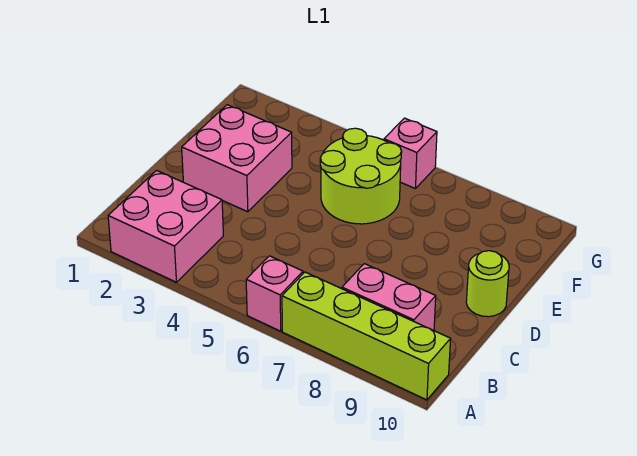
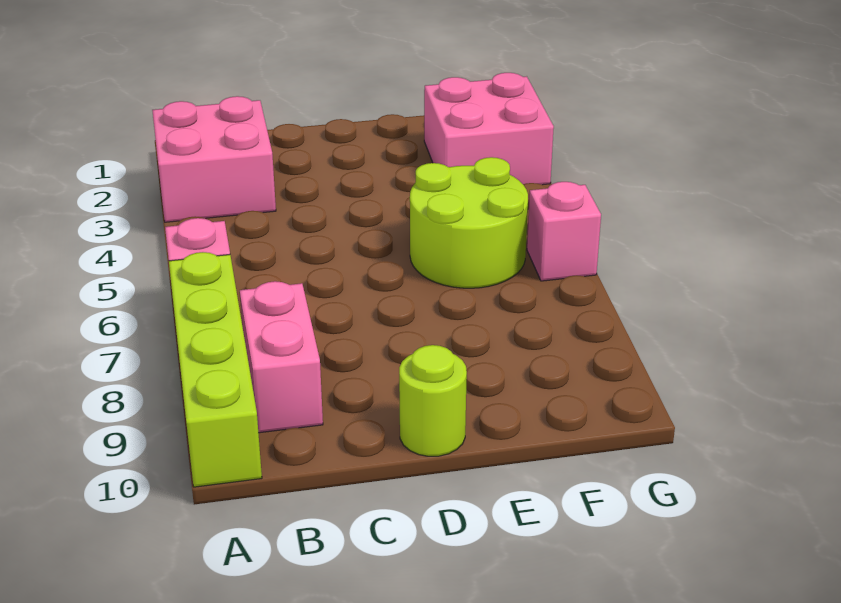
pink brick D2:E3 level 1 -> pink brick F2:G3 level 1

